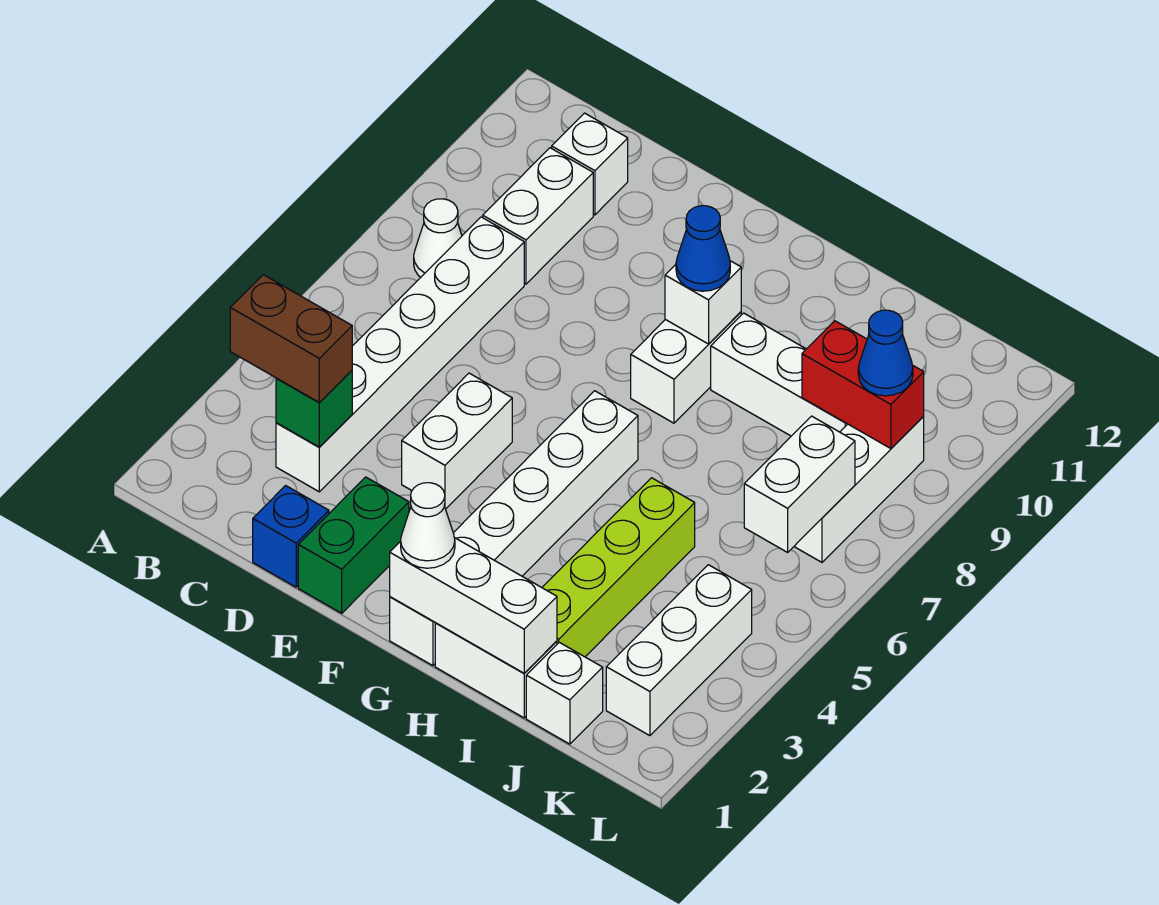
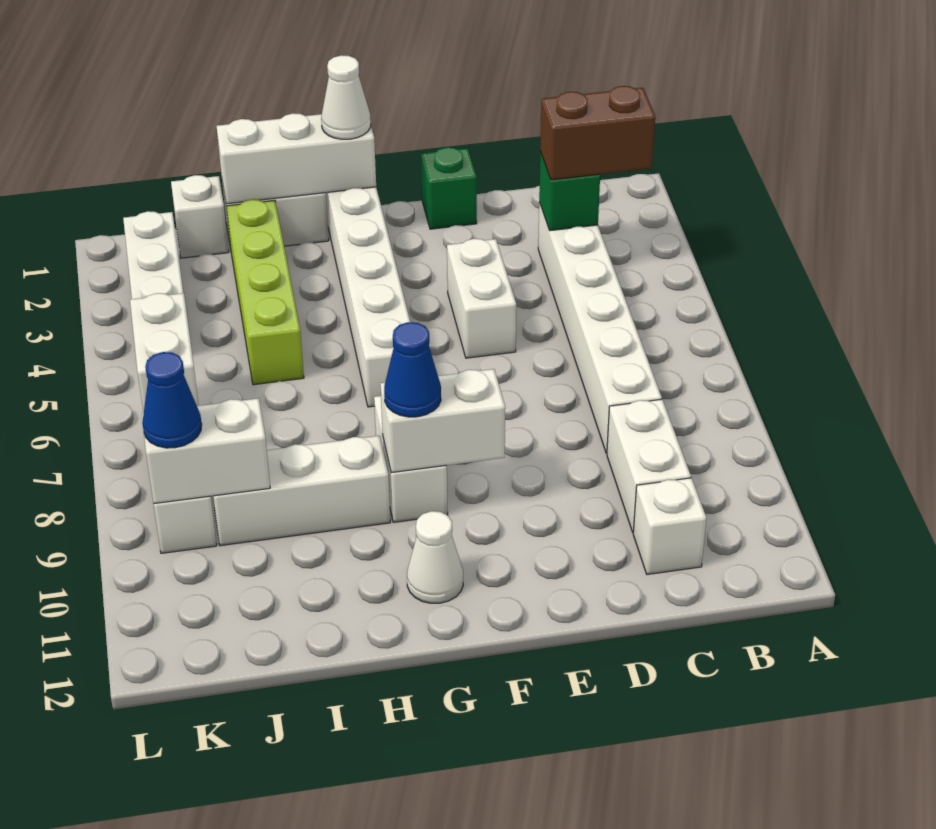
white cone B8 level 1 -> white cone G11 level 1
blue brick D1 level 1 -> none
green brick E1:E2 level 1 -> green brick E1 level 1
white brick G9 level 2 -> white brick F9:G9 level 2
red brick J9:K9 level 2 -> white brick J9:K9 level 2

